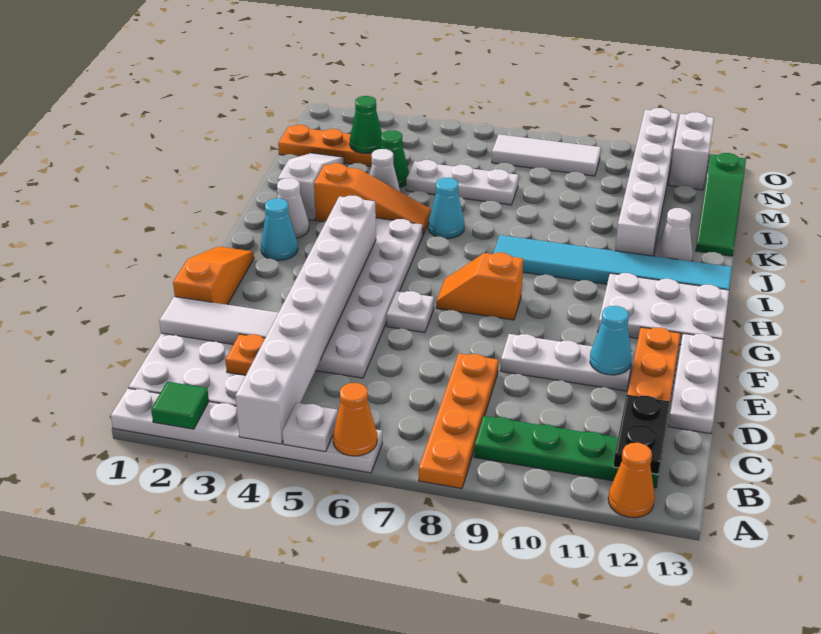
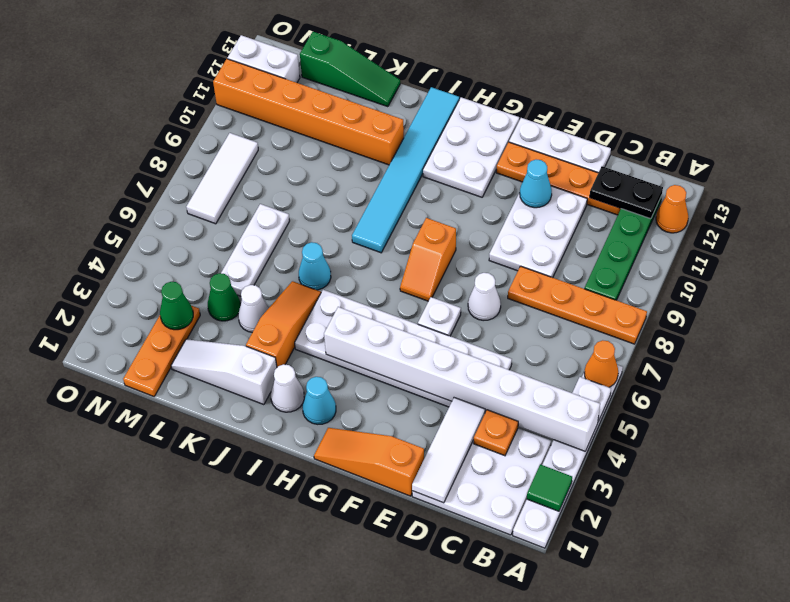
white plate E9:E11 level 1 -> white plate D9:E11 level 1
white brick J11:O11 level 1 -> orange brick J11:O11 level 1
white cone J12 level 1 -> white cone E7 level 1

